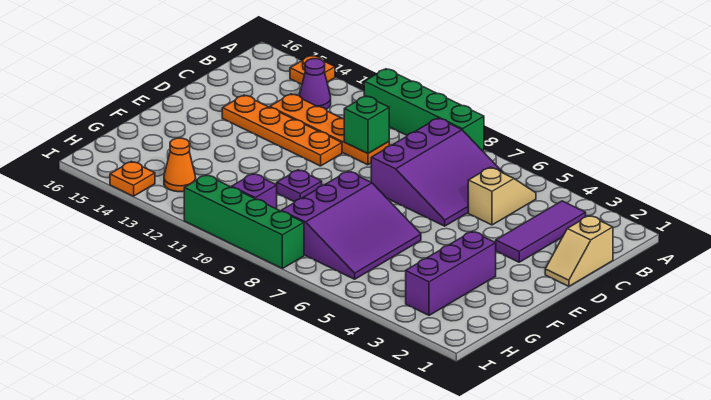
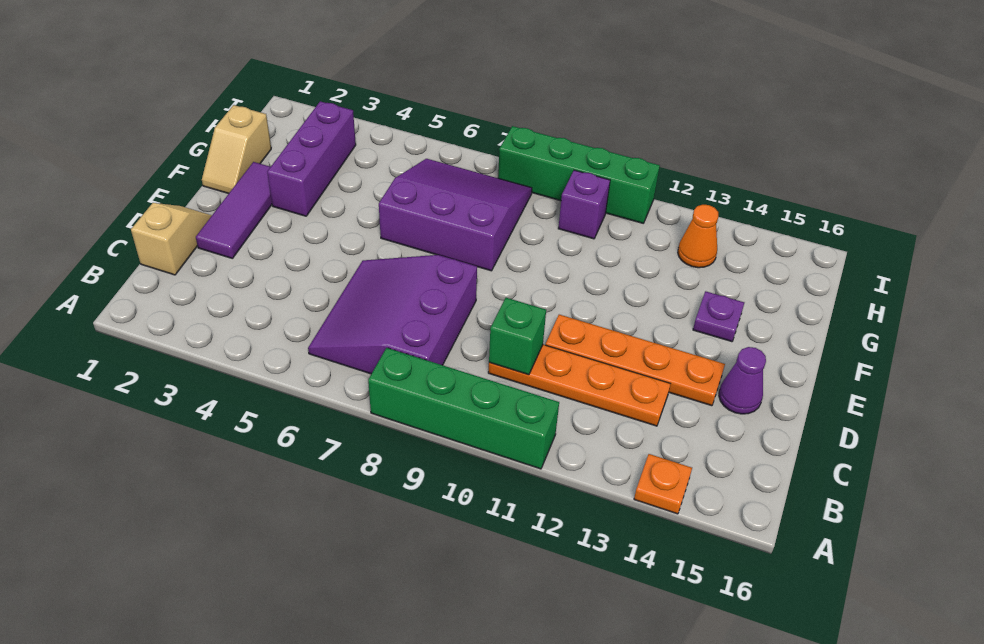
purple tile B3:D3 level 1 -> purple tile D2:F2 level 1
tan slope B5:C5 level 1 top C -> tan slope F1:G1 level 1 top G
purple cone B13 level 1 -> purple cone D15 level 1
purple slope F6:H8 level 1 top 8 -> purple slope F6:H8 level 1 top F
purple plate F10 level 1 -> purple plate F14 level 1
orange plate I14 level 1 -> none

